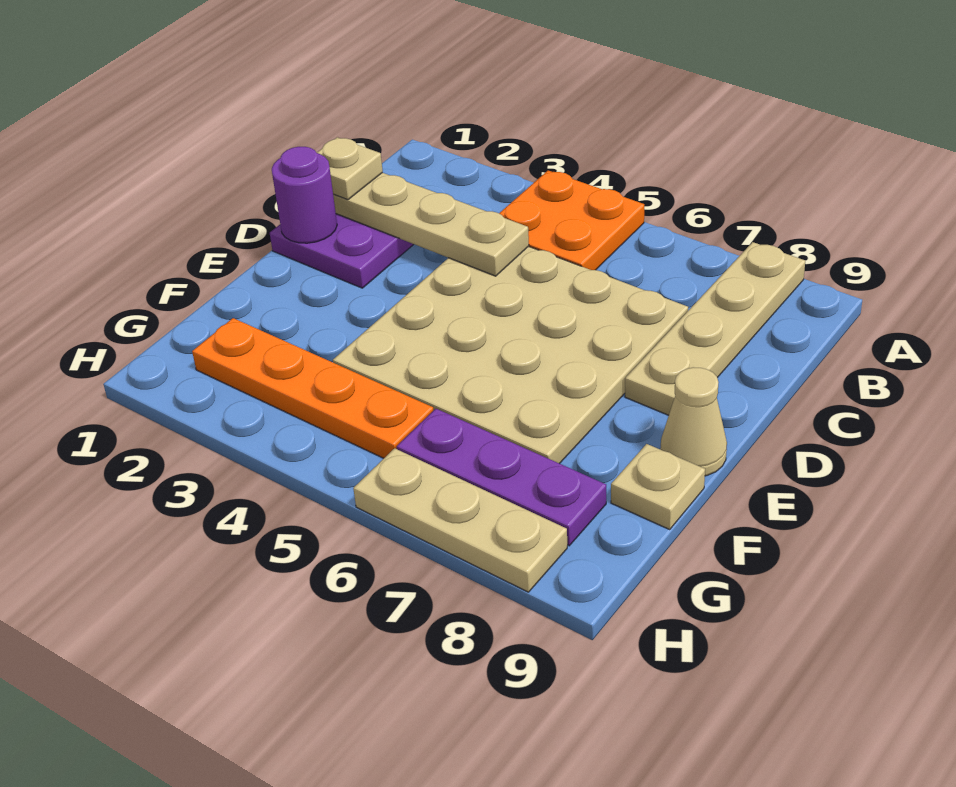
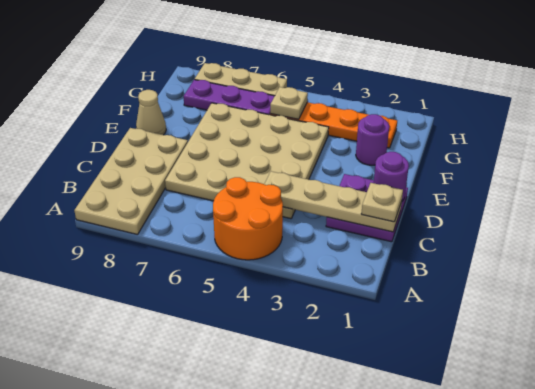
orange plate A4:B5 level 1 -> orange round brick A4:B5 level 1
tan plate A8:D8 level 1 -> tan plate A8:D9 level 1
none -> purple round brick F2 level 1
tan plate F9 level 1 -> tan plate G5 level 2

